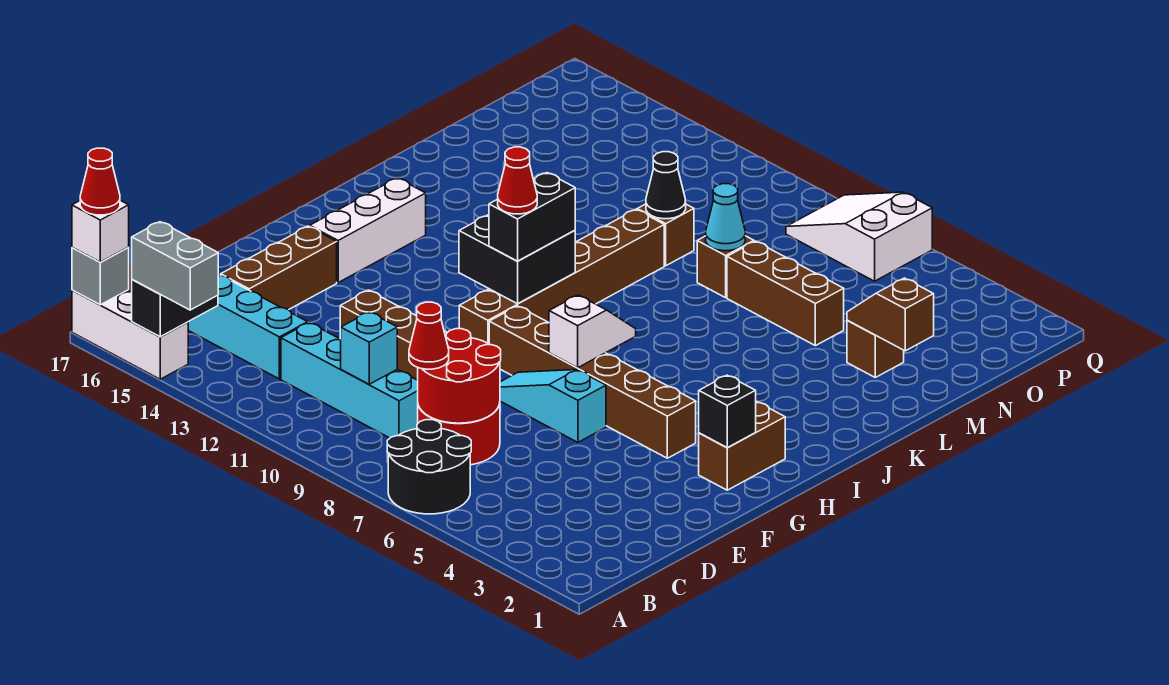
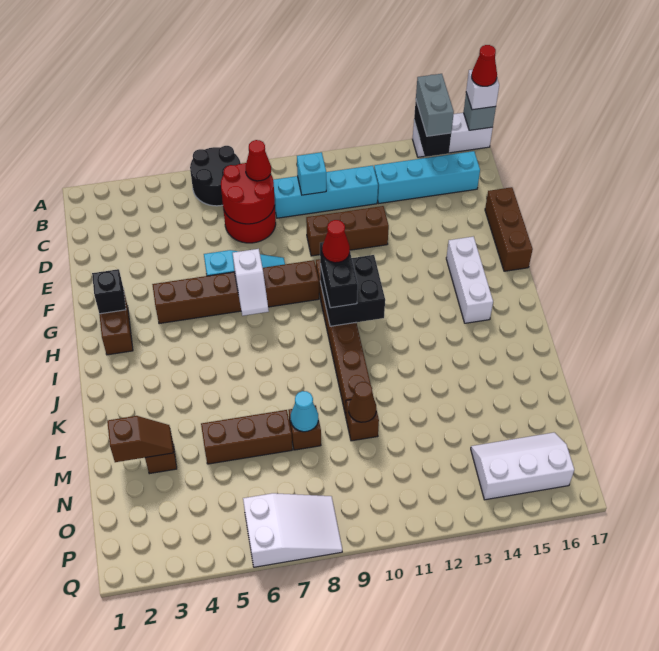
grey brick A14:A15 level 3 -> grey brick A15:B15 level 3
brown brick D15:F15 level 1 -> brown brick E17:G17 level 1
black cone M10 level 2 -> brown cone M10 level 2
none -> white slope O14:P16 level 1 top P

